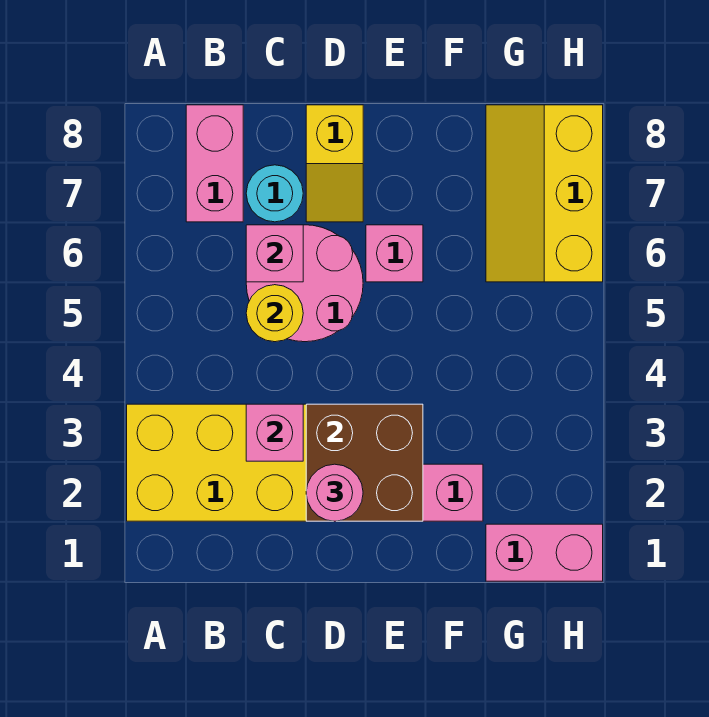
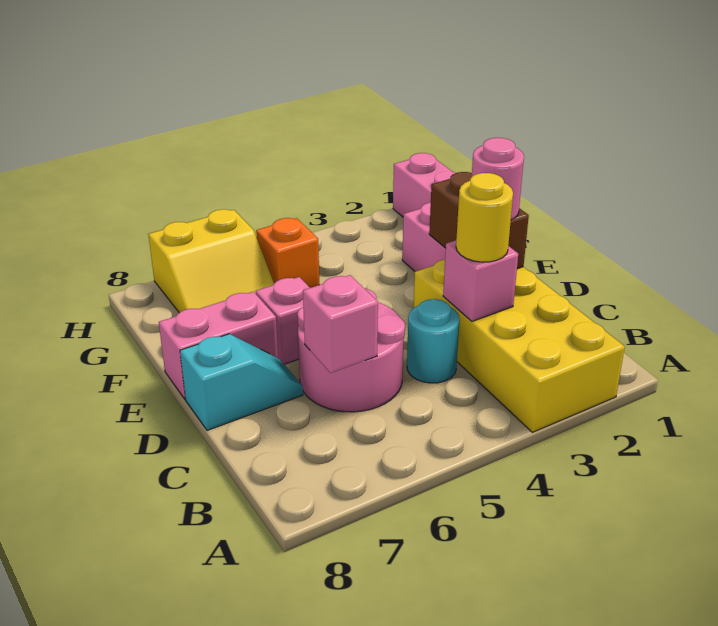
pink brick B7:B8 level 1 -> pink brick E7:E8 level 1
yellow round brick C5 level 2 -> yellow round brick C3 level 3
cyan round brick C7 level 1 -> cyan round brick C4 level 1
brown brick D2:E3 level 2 -> brown brick D2:E2 level 2
yellow slope D7:D8 level 1 top 8 -> cyan slope D7:D8 level 1 top 8
none -> orange brick G5 level 1
yellow slope G6:H8 level 1 top H -> yellow slope G6:H7 level 1 top H

